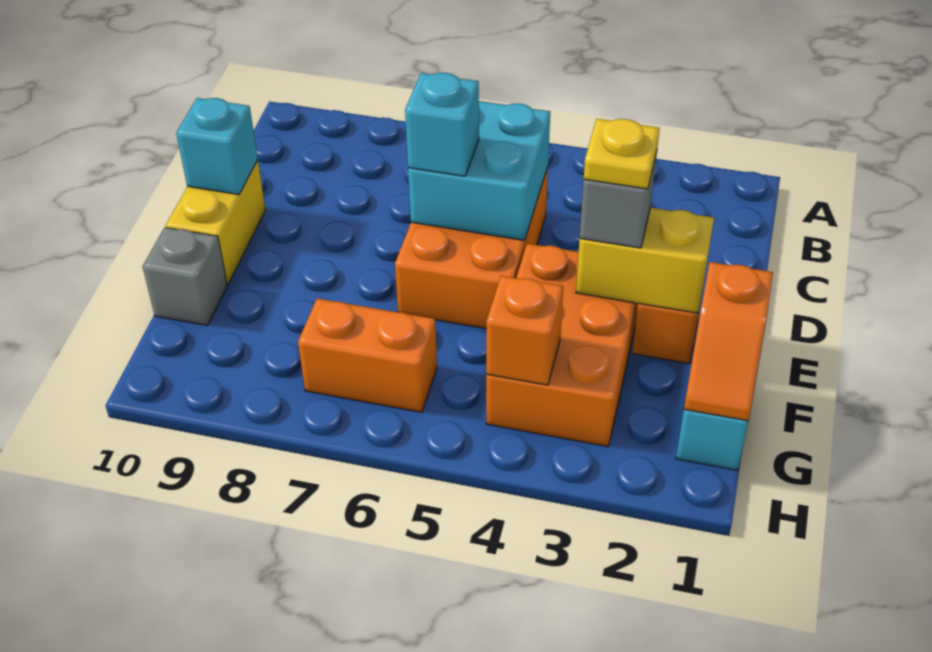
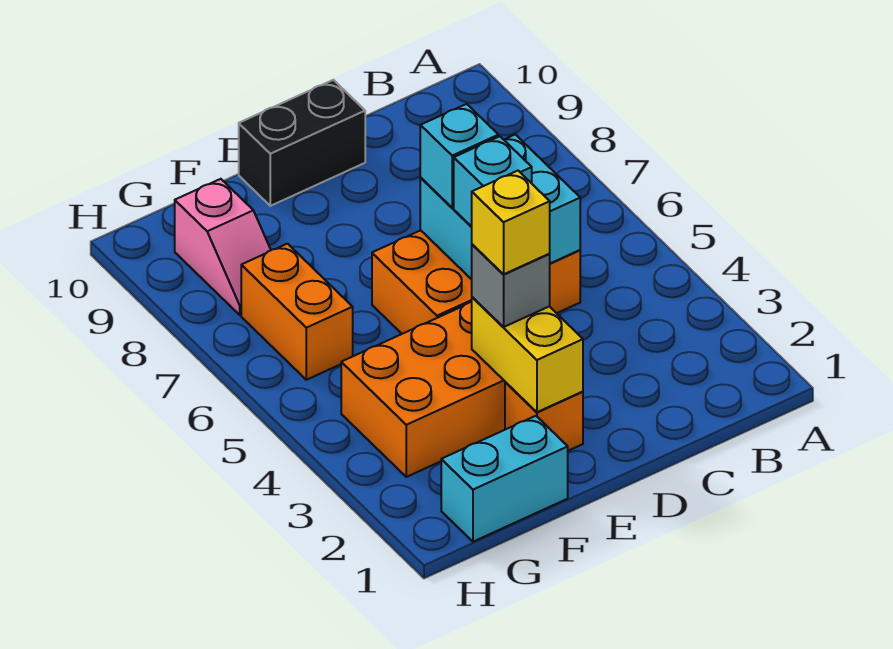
yellow brick D10:E10 level 1 -> black brick D10:E10 level 1
cyan brick D10 level 2 -> cyan brick D5 level 3
yellow plate E3 level 4 -> yellow brick E3 level 4
orange slope F1:G1 level 2 top F -> none
grey brick F10 level 1 -> none
orange brick G4 level 2 -> none
none -> pink slope G8:G9 level 1 top 9

